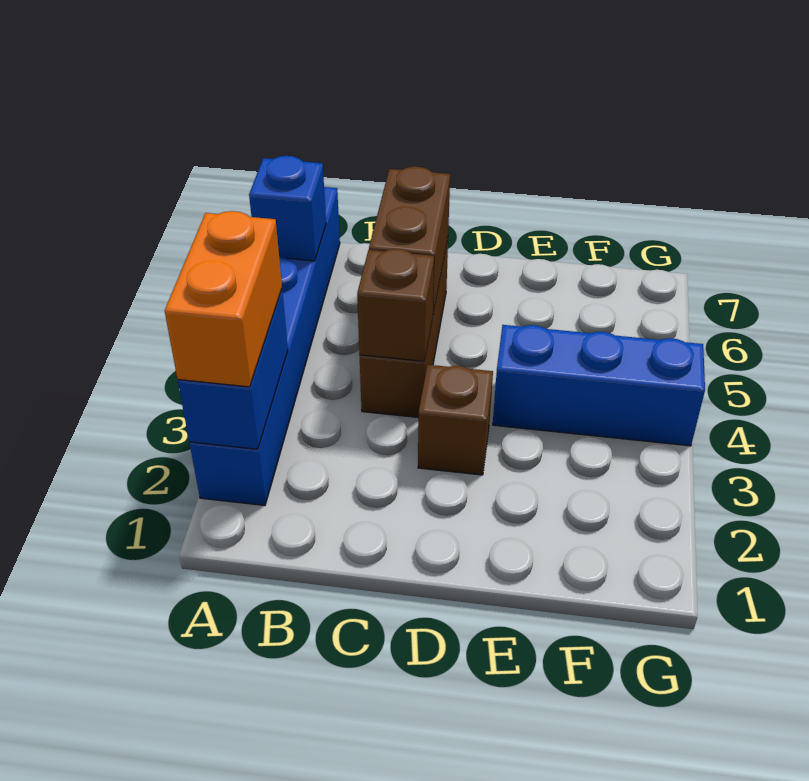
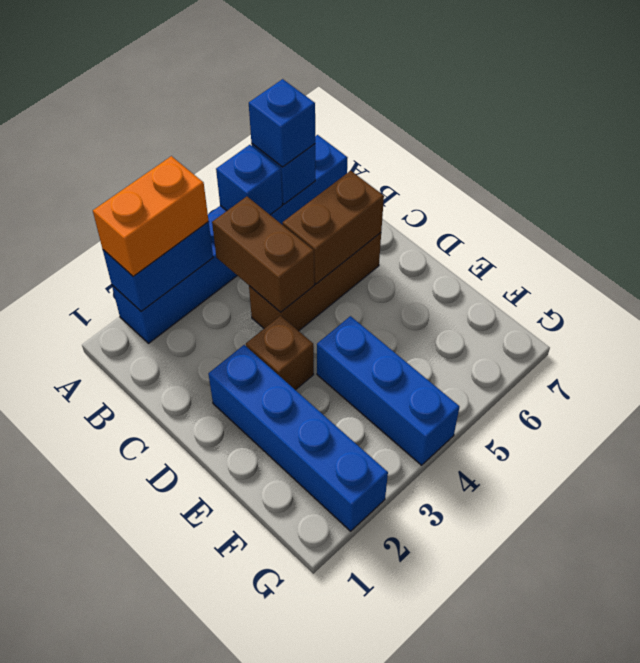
none -> blue brick A5 level 2
none -> blue brick A6 level 3
brown brick C4 level 2 -> brown brick B4:C4 level 2
none -> blue brick D2:G2 level 1

